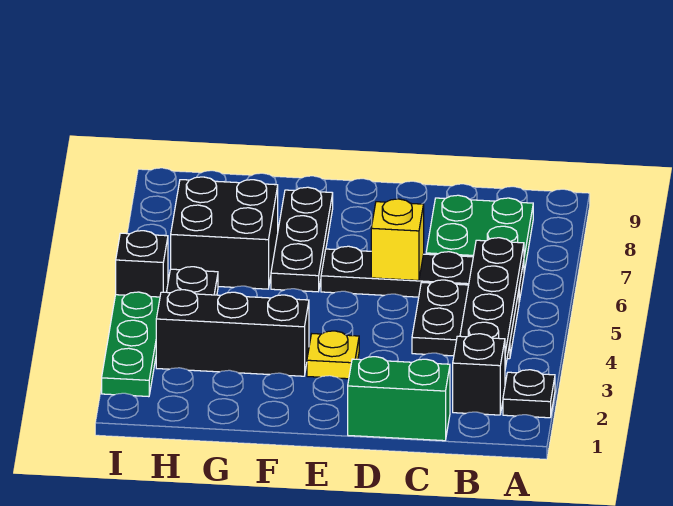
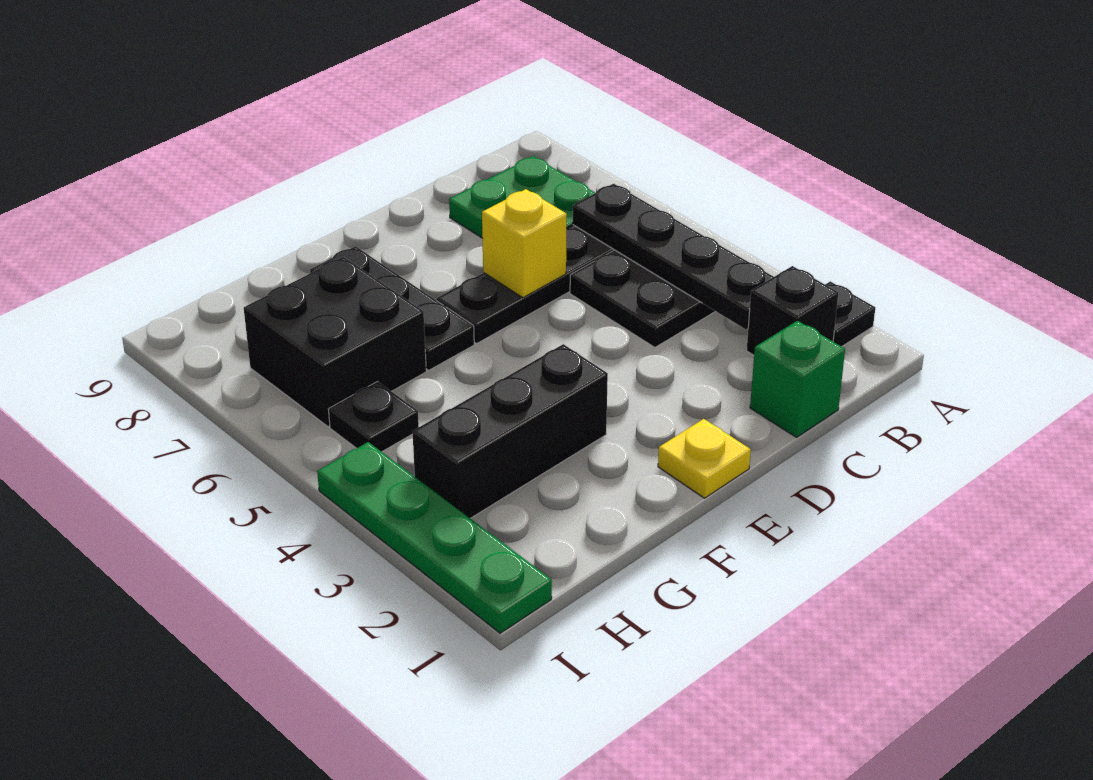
green brick C1:D1 level 1 -> green brick C1 level 1
yellow plate E3 level 1 -> yellow plate E1 level 1
green plate I2:I4 level 1 -> green plate I1:I4 level 1
black brick I5 level 1 -> none

